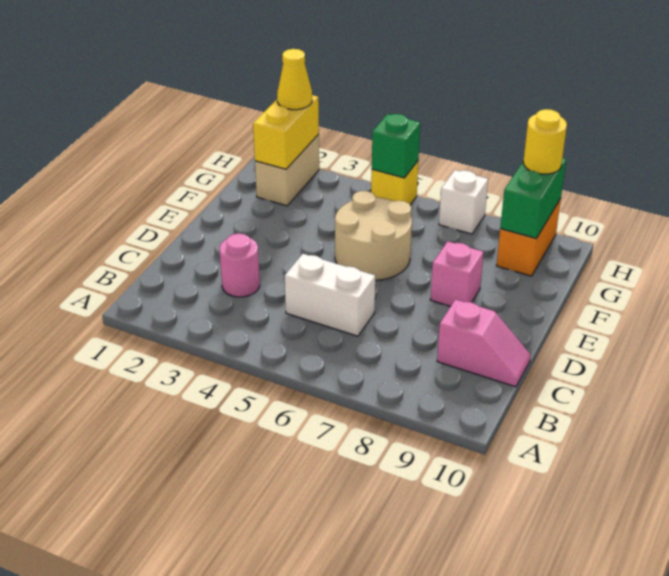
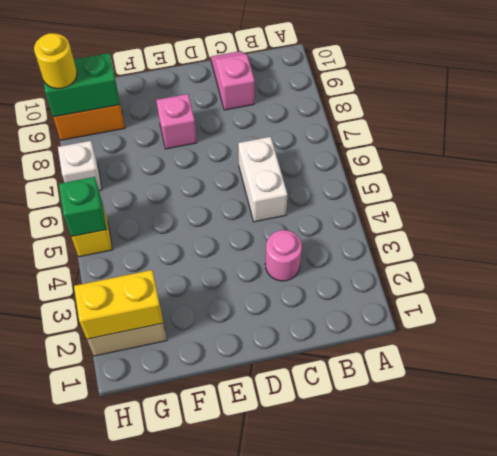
tan round brick E5:F6 level 1 -> none
yellow cone H2 level 3 -> none

